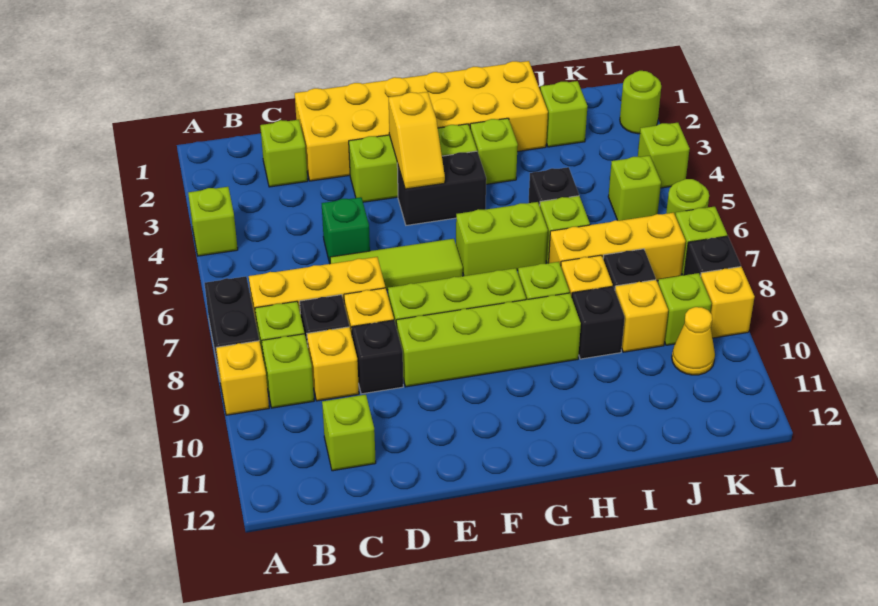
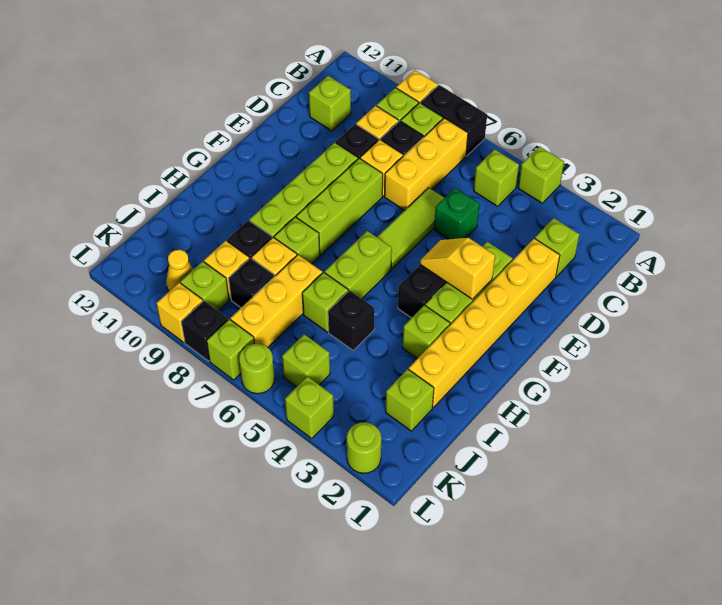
none -> lime brick B5 level 1
yellow brick D1:I2 level 1 -> yellow brick D2:I2 level 1

